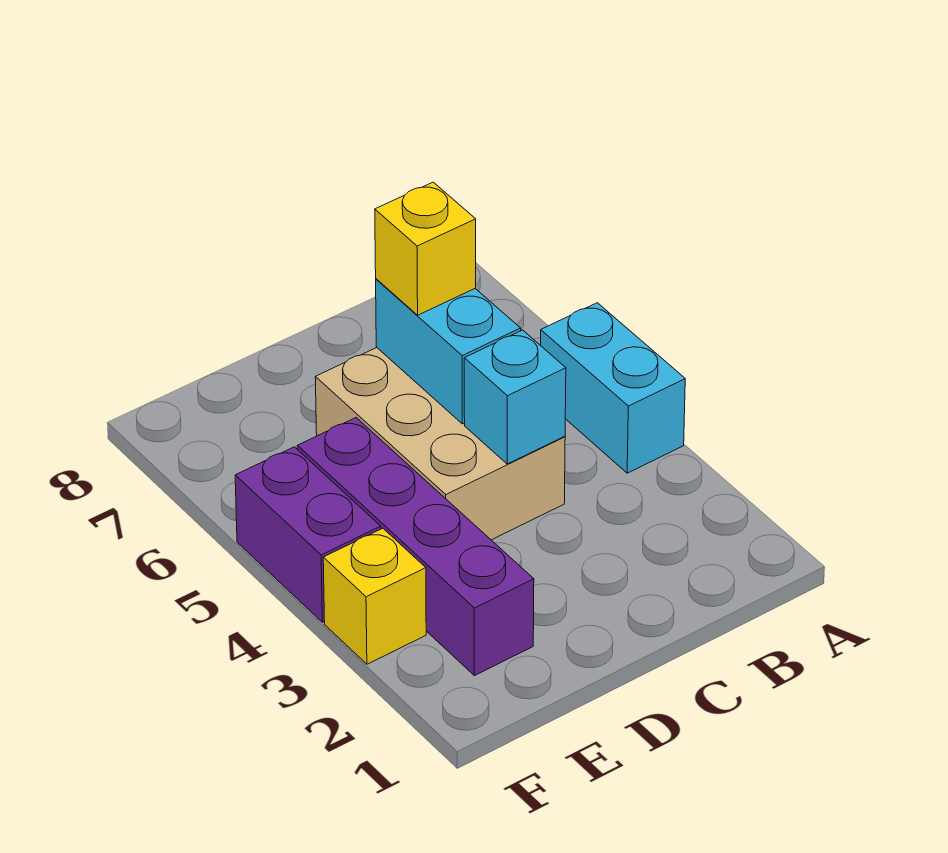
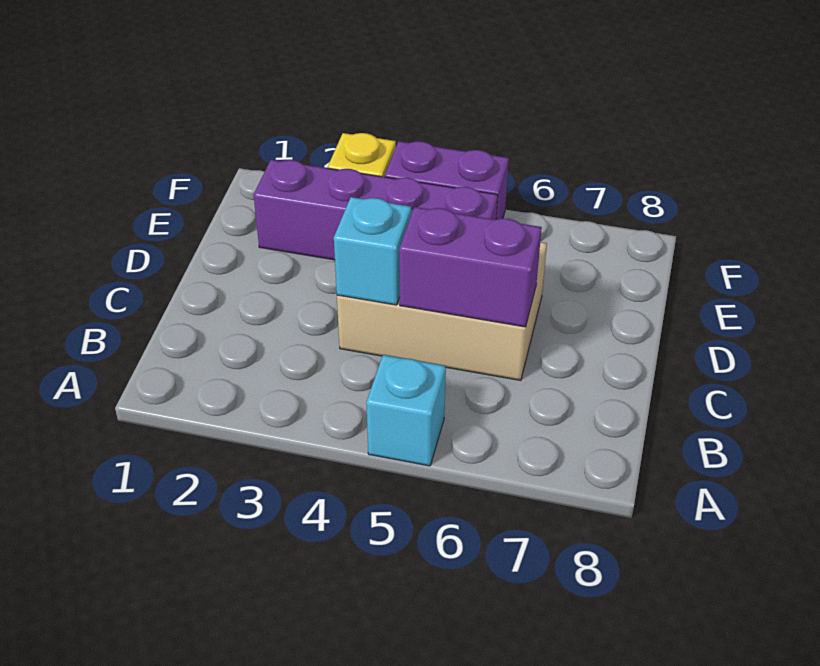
cyan brick A4:A5 level 1 -> cyan brick A5 level 1
cyan brick C5:C6 level 2 -> purple brick C5:C6 level 2
yellow brick C6 level 3 -> none

